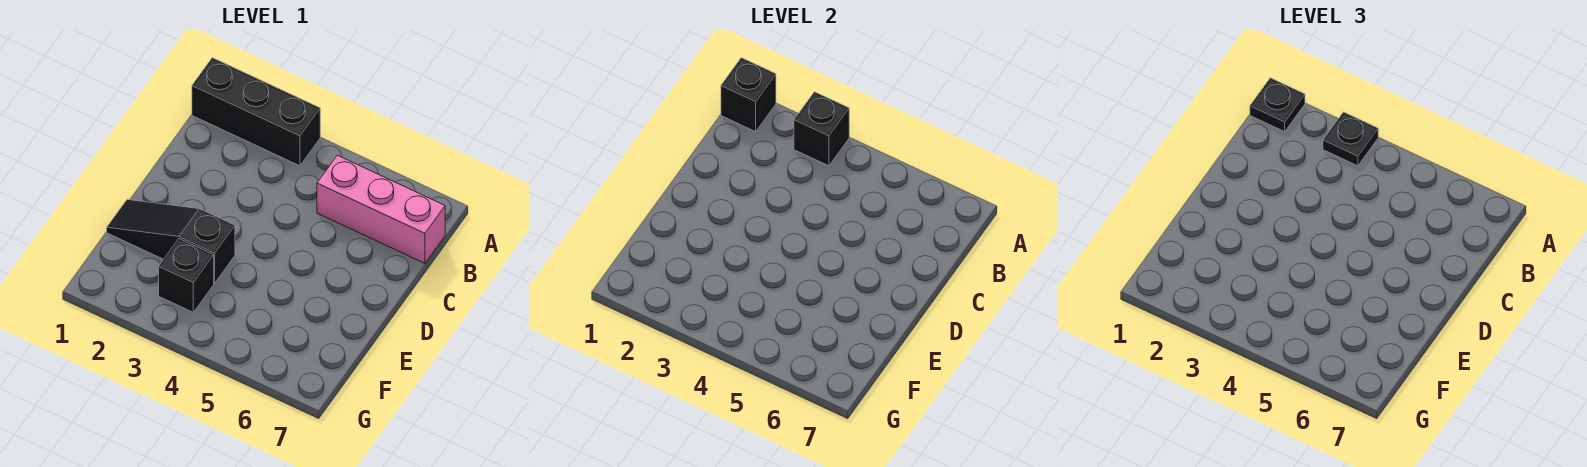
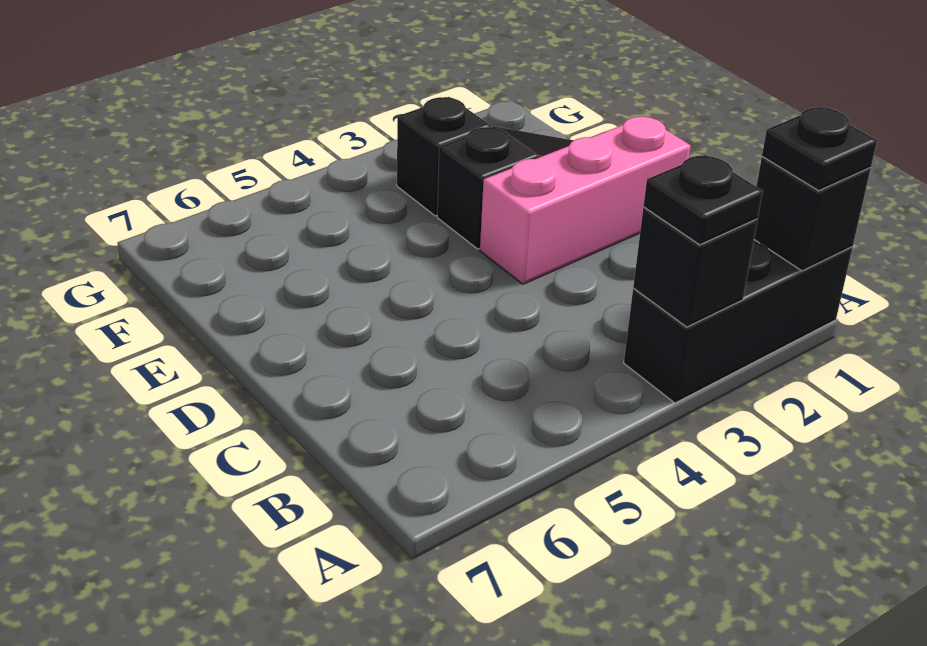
pink brick B5:B7 level 1 -> pink brick D1:D3 level 1

